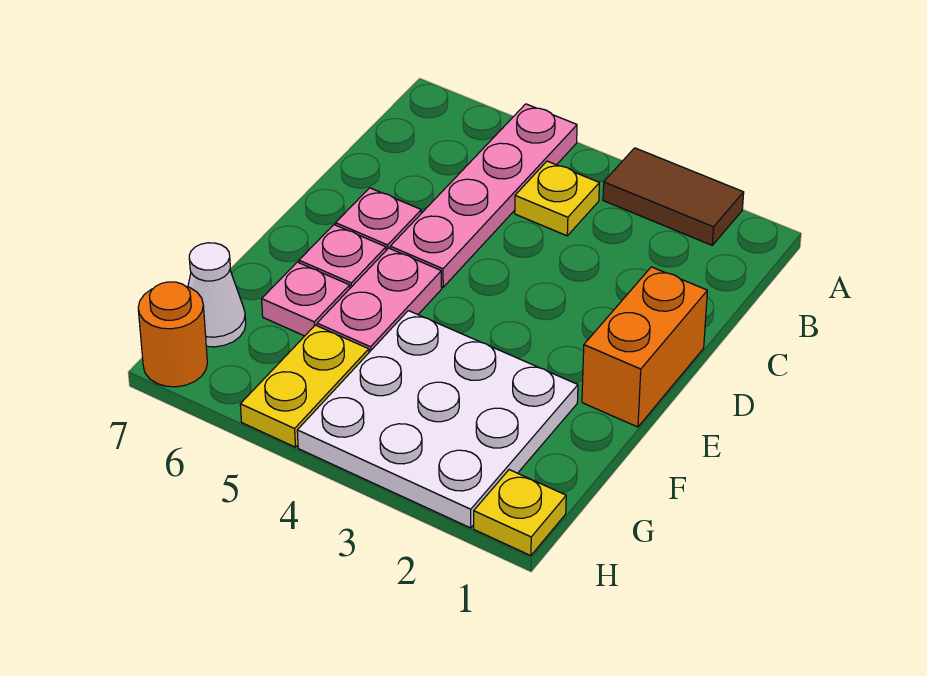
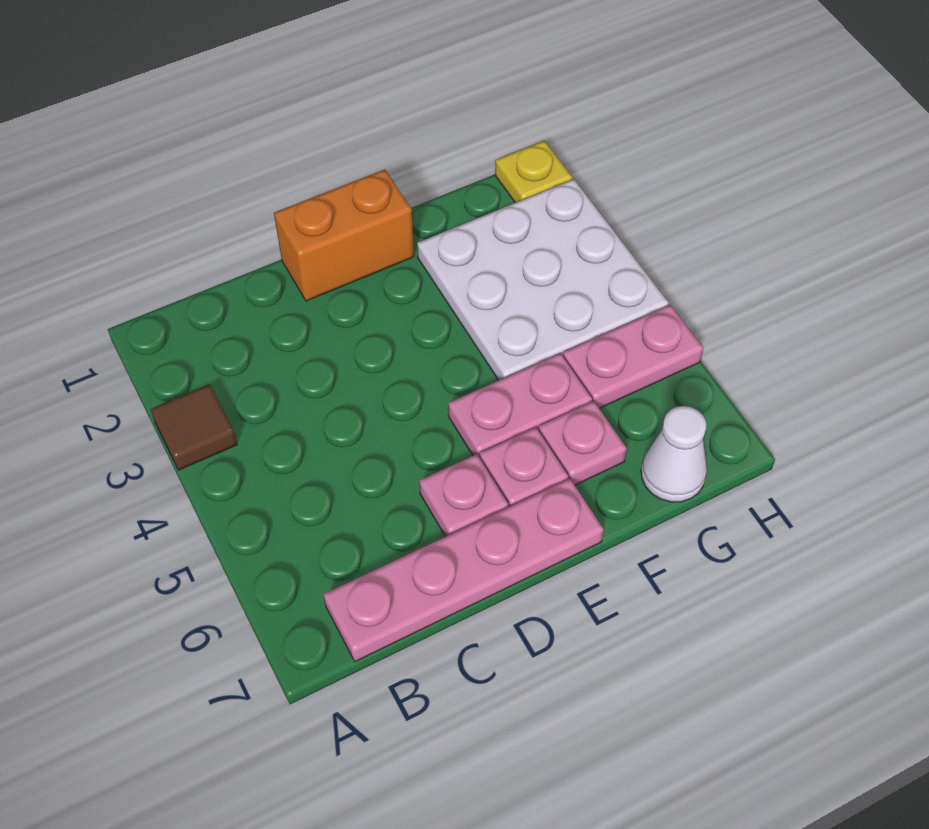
brown tile A2:A3 level 1 -> brown tile A3 level 1
pink plate A5:D5 level 1 -> pink plate B7:E7 level 1
yellow plate B4 level 1 -> none
yellow plate G5:H5 level 1 -> pink plate G5:H5 level 1
orange round brick H7 level 1 -> none

